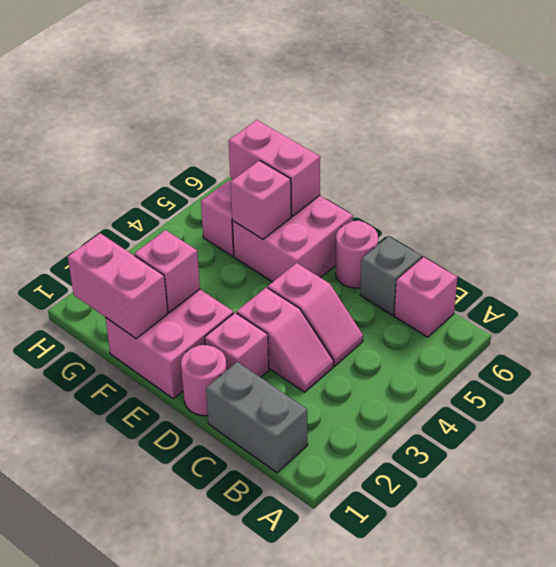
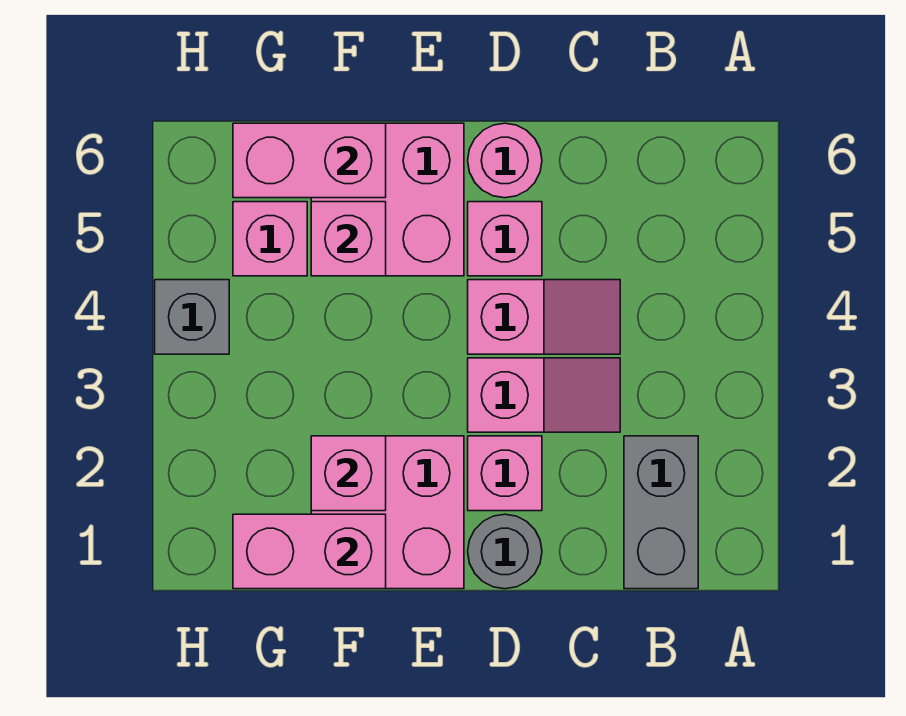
grey brick B1:C1 level 1 -> grey brick B1:B2 level 1
pink brick B6 level 1 -> pink brick D5 level 1
grey brick C6 level 1 -> grey brick H4 level 1
pink round brick D1 level 1 -> grey round brick D1 level 1

